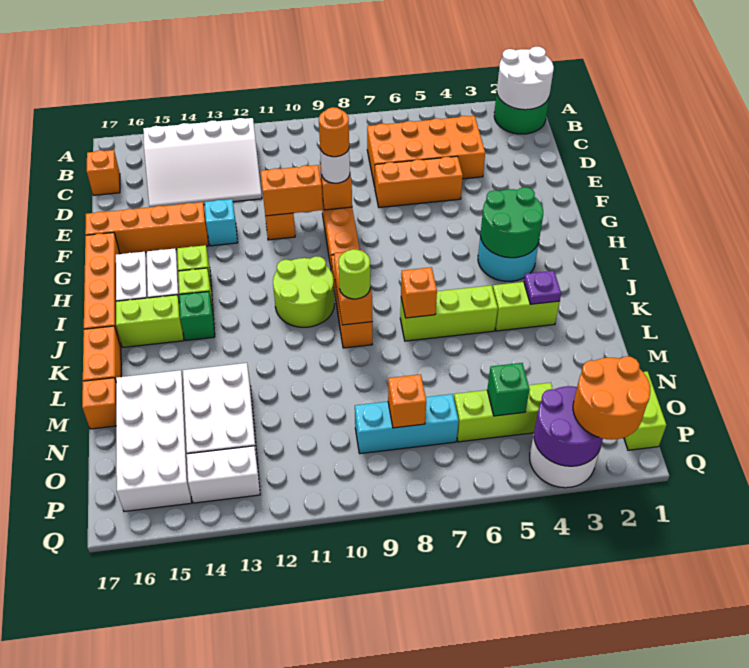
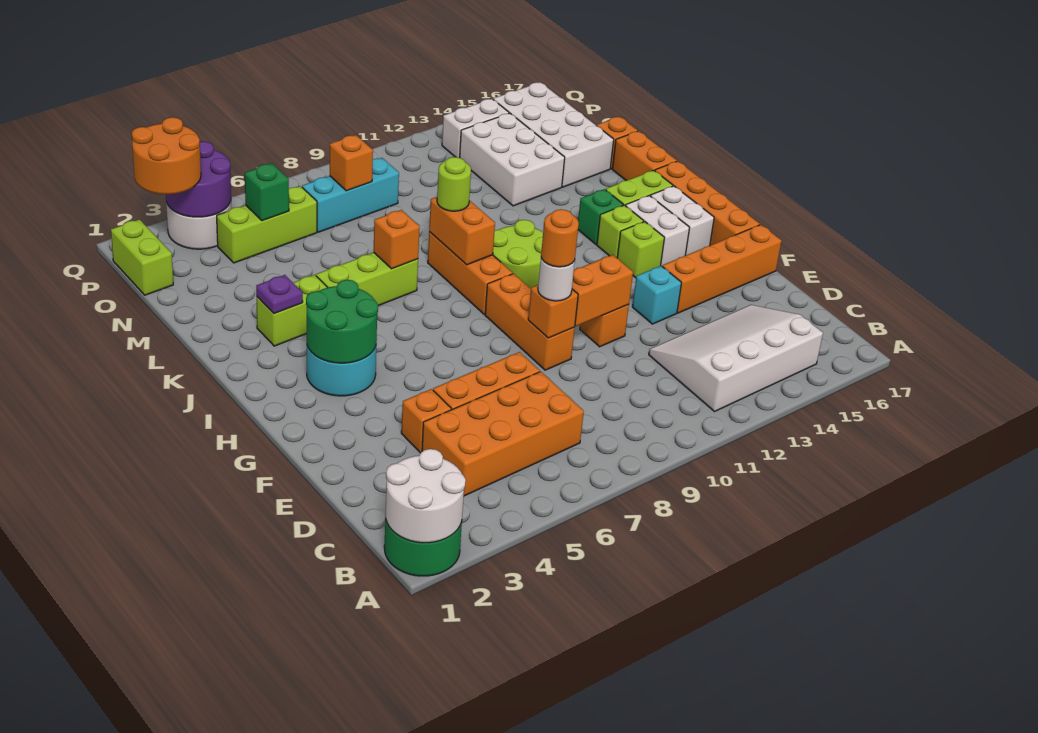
orange brick C17 level 1 -> orange brick E4 level 1

